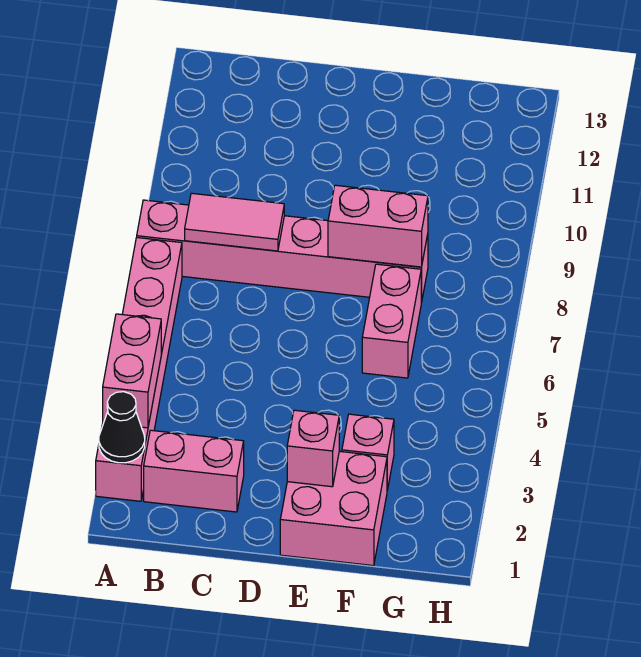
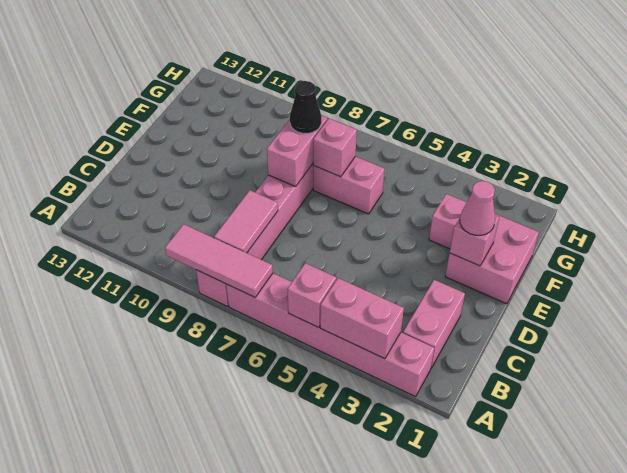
black cone A2 level 2 -> black cone F8 level 3
none -> pink brick A5 level 2
none -> pink tile A7:A9 level 2
none -> pink cone E2 level 3
none -> pink brick F7 level 2

